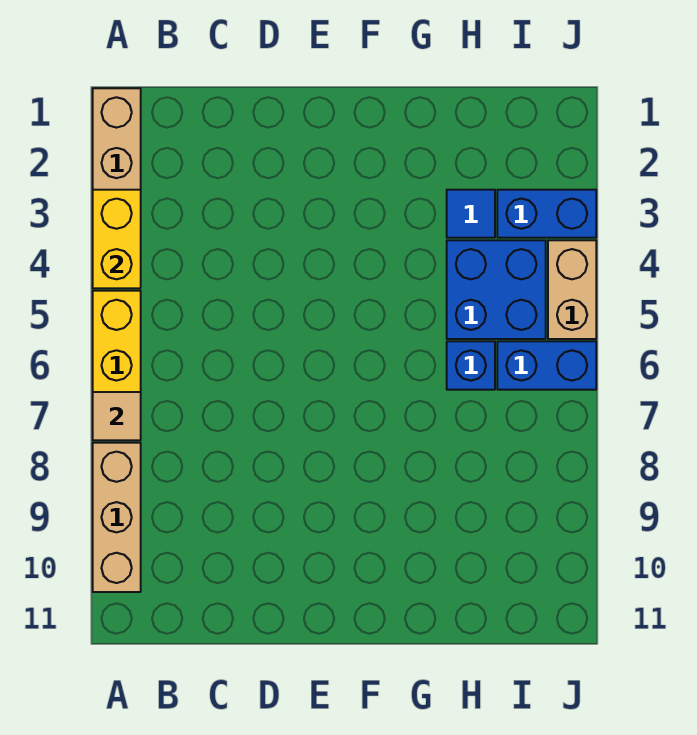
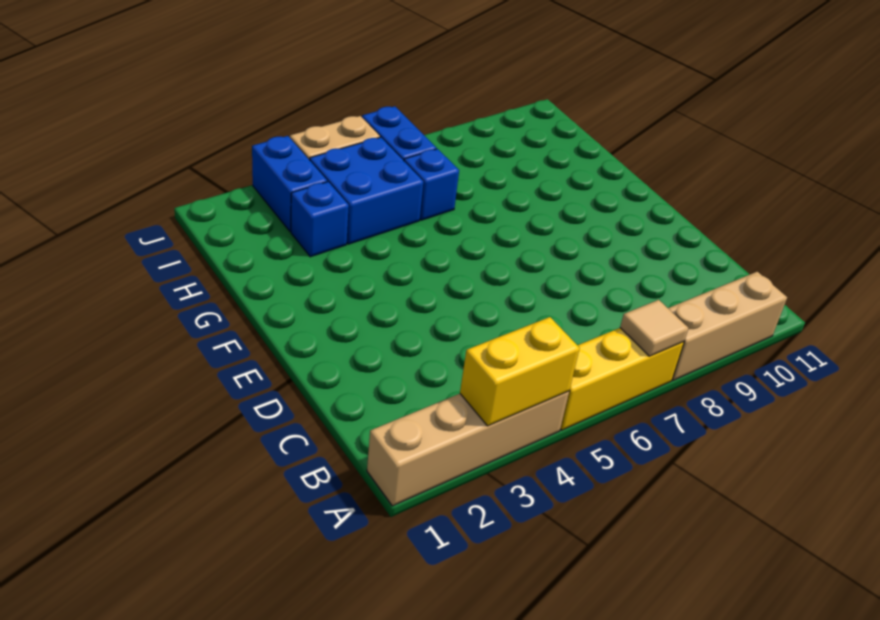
blue tile H3 level 1 -> blue brick H3 level 1

